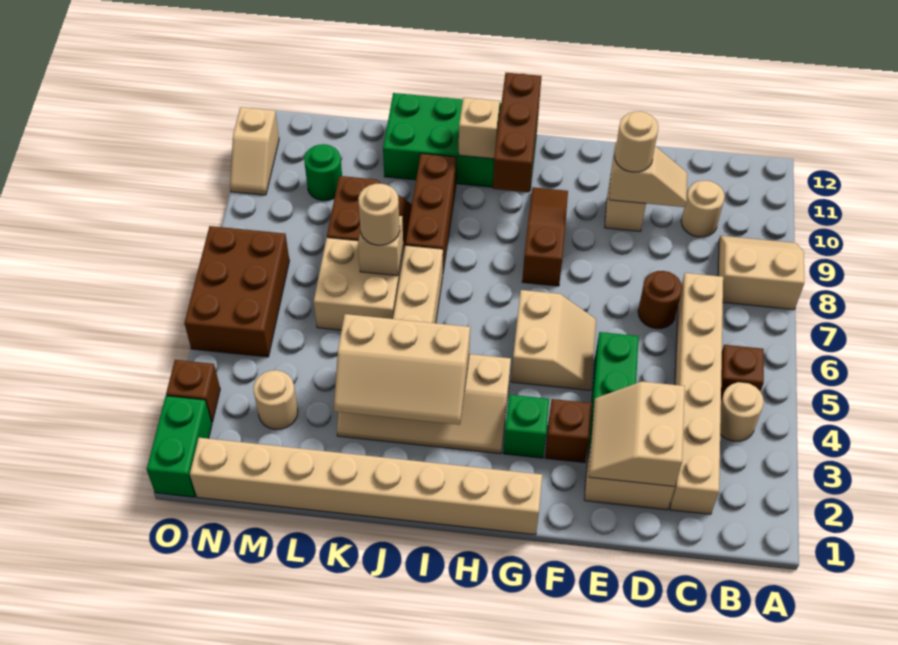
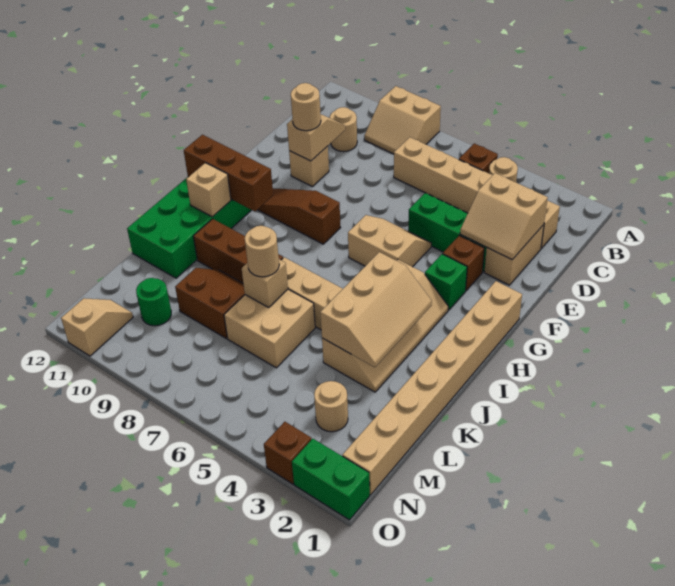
tan slope A8:B9 level 1 top 8 -> tan slope A8:B9 level 1 top A
brown round brick D7 level 1 -> none
brown brick N5:O7 level 1 -> none
tan slope O10:O11 level 1 top 11 -> tan slope N11:O11 level 1 top O

